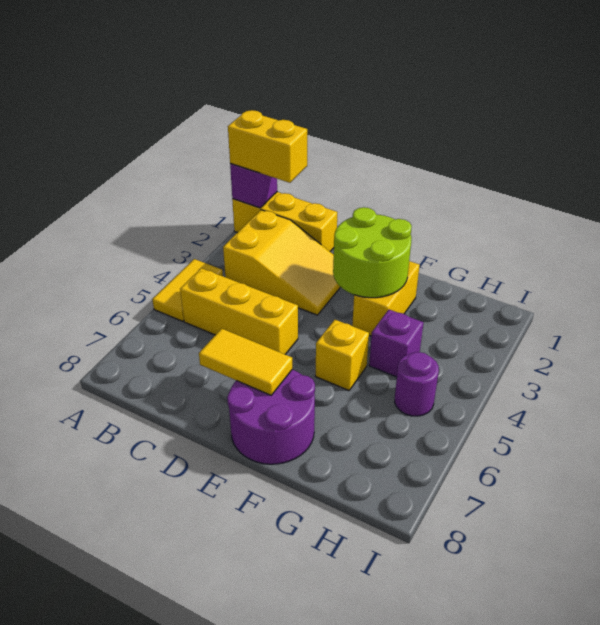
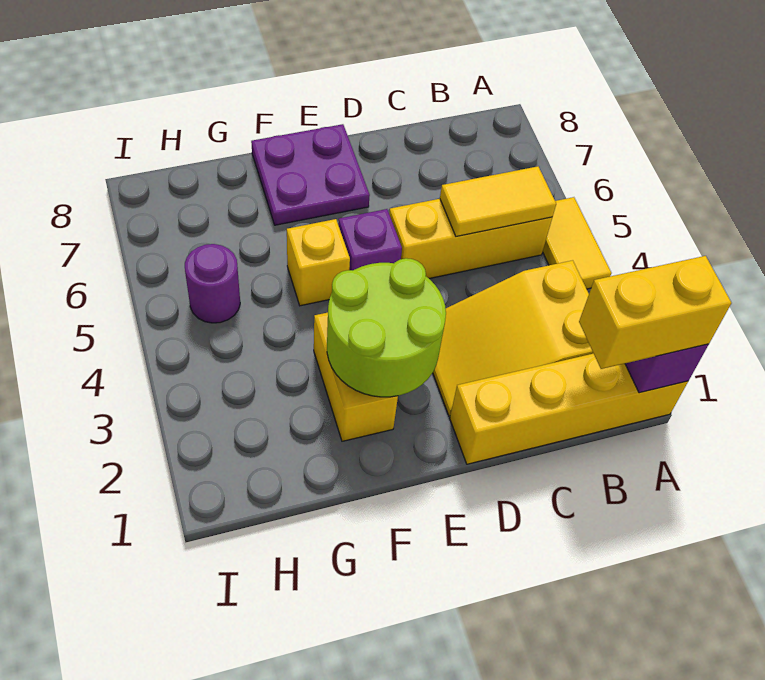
yellow brick A1:C1 level 1 -> yellow brick A1:D1 level 1
yellow tile D7:E7 level 2 -> yellow tile B5:C5 level 2
purple round brick E7:F8 level 1 -> purple plate E7:F8 level 1
purple brick G4 level 1 -> purple brick E5 level 1

